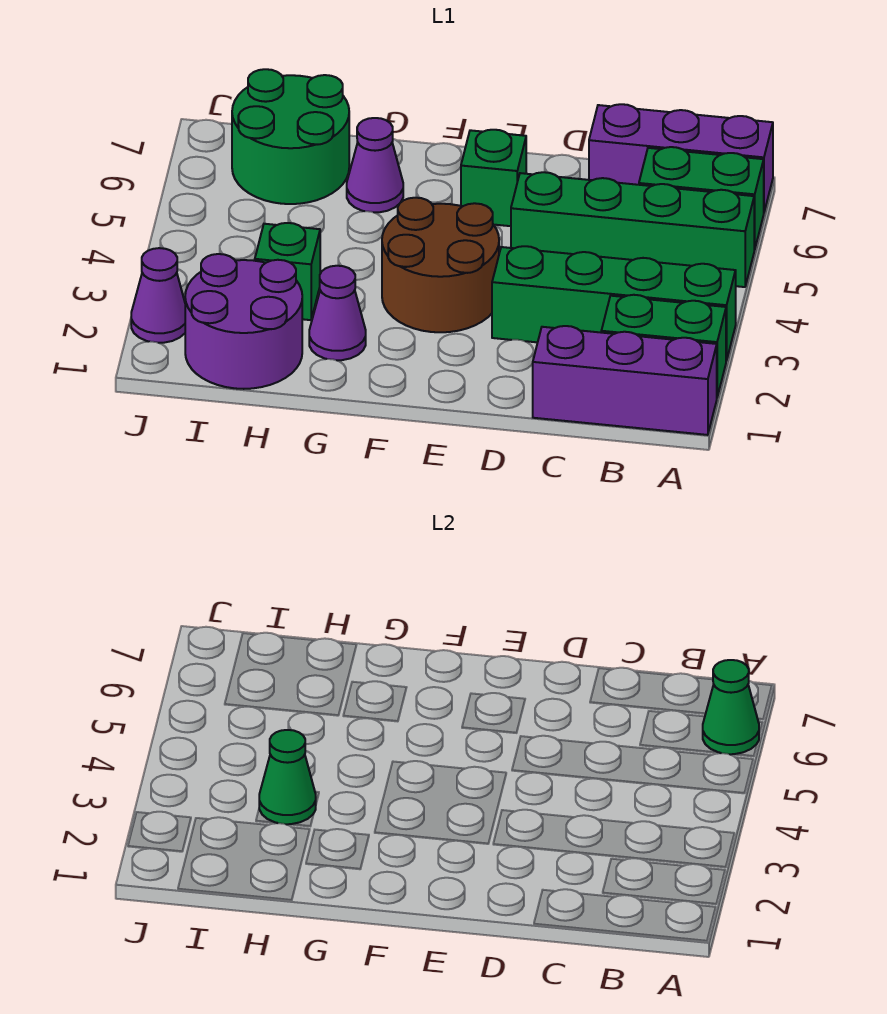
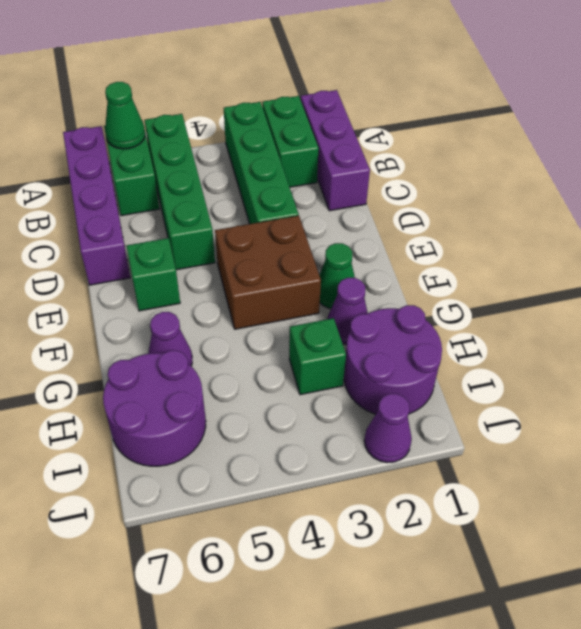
purple brick A7:C7 level 1 -> purple brick A7:D7 level 1
brown round brick E3:F4 level 1 -> brown brick E3:F4 level 1
green cone H3 level 2 -> green cone F2 level 1
green round brick H6:I7 level 1 -> purple round brick H6:I7 level 1

